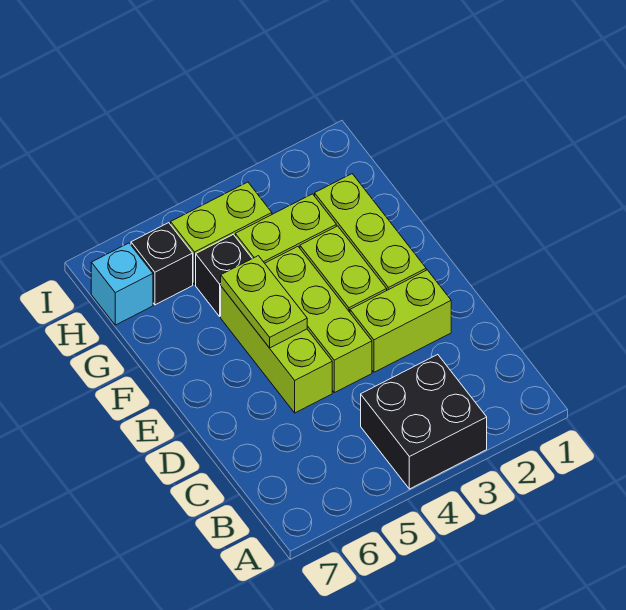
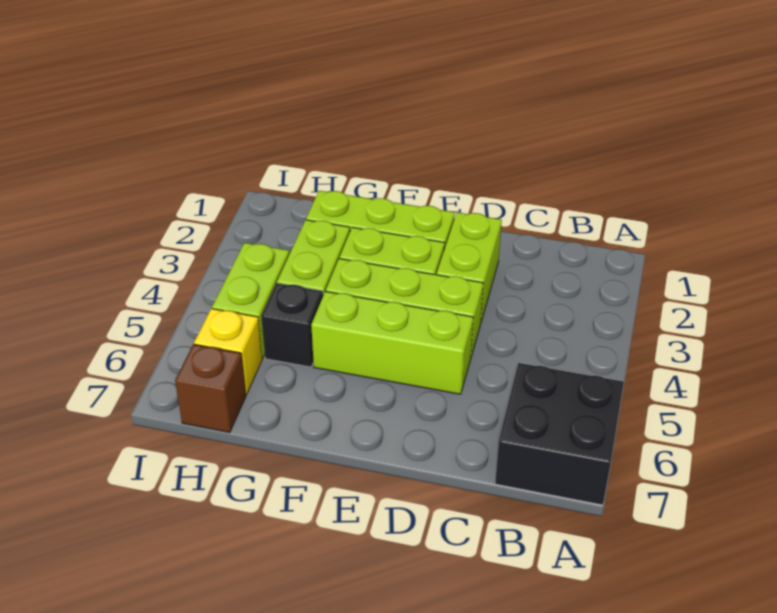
black brick A3:B4 level 1 -> black brick A6:B7 level 1
lime plate E5:F5 level 2 -> none
black brick H6 level 1 -> yellow brick H6 level 1
cyan brick H7 level 1 -> brown brick H7 level 1

